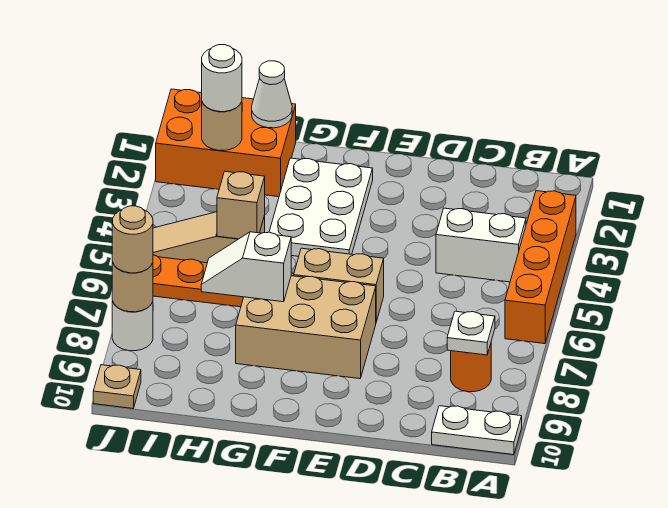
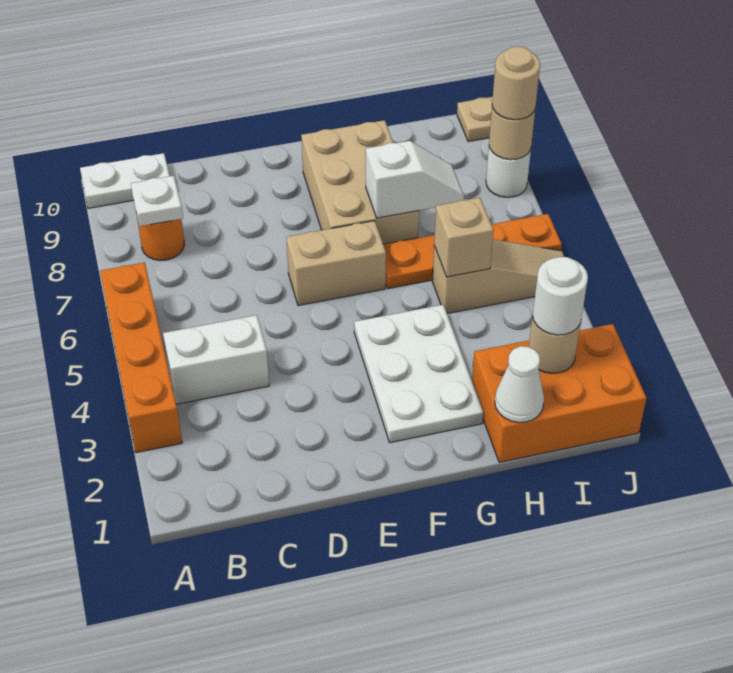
tan brick E7:G8 level 1 -> tan brick F7:G9 level 1

